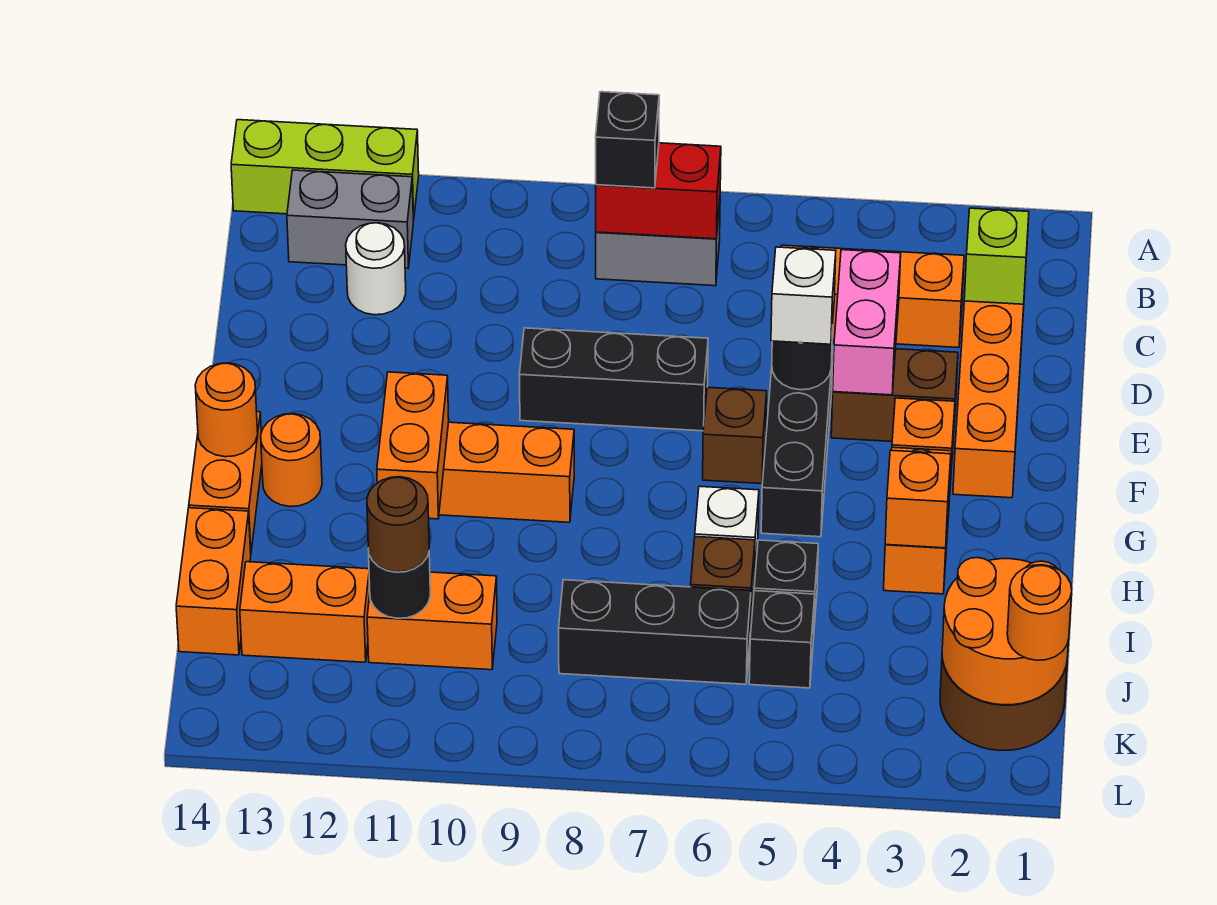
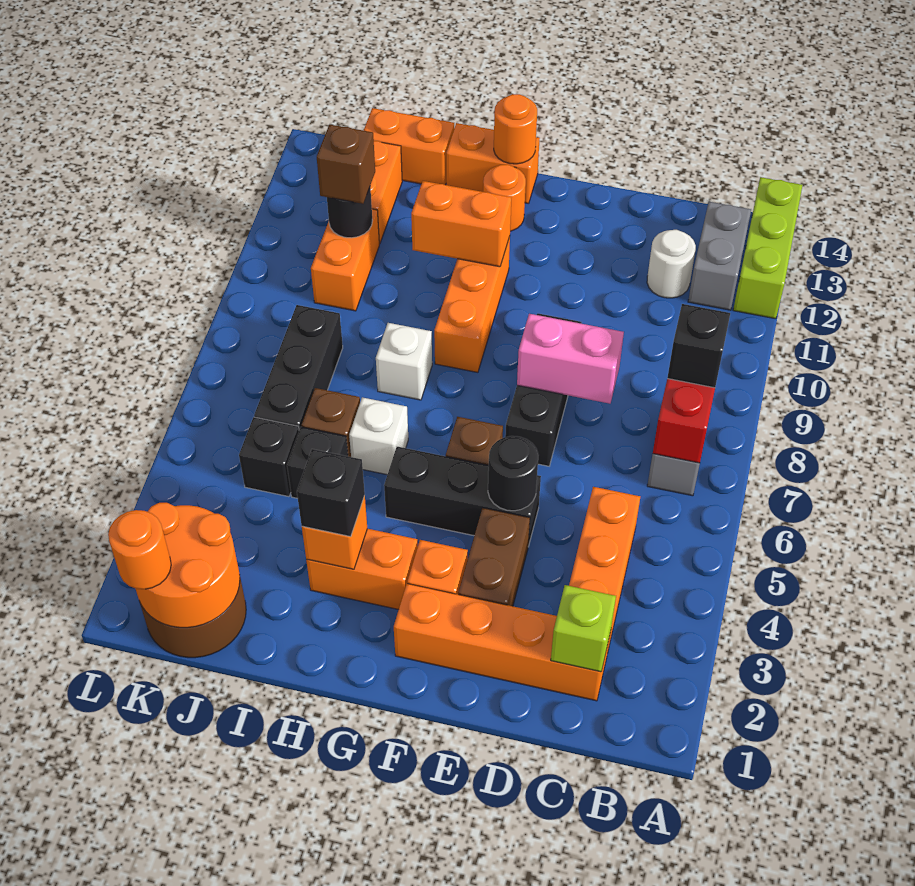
pink brick D4:E4 level 2 -> pink brick D8:E8 level 2
white brick E5 level 3 -> white brick H8 level 1
none -> black brick H3 level 3
brown round brick J11 level 3 -> brown brick J11 level 3

